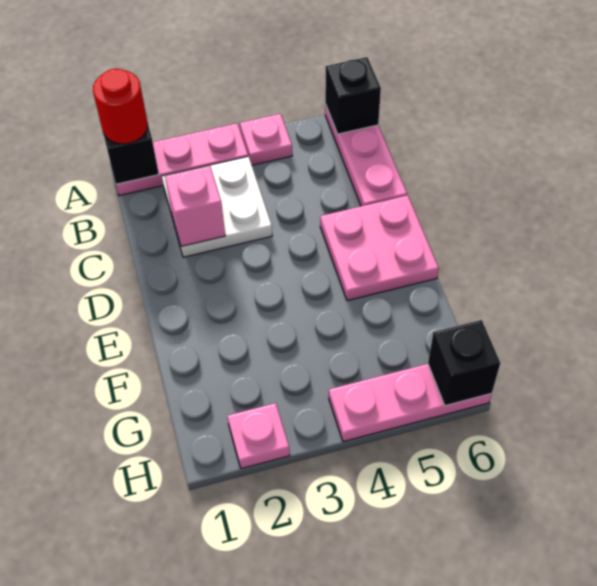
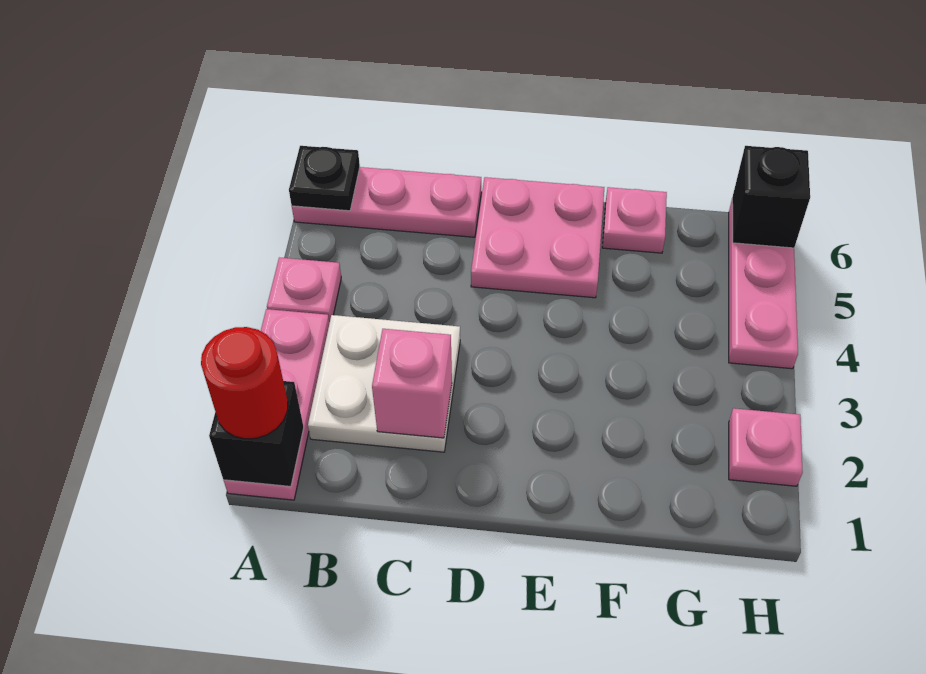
black brick A6 level 2 -> black plate A6 level 2
none -> pink plate F6 level 1

